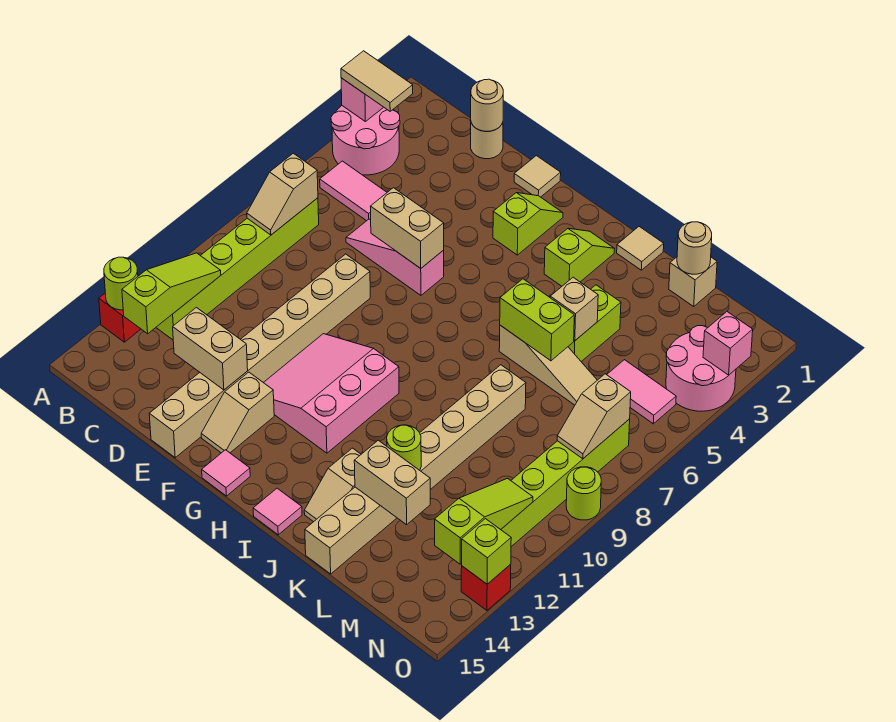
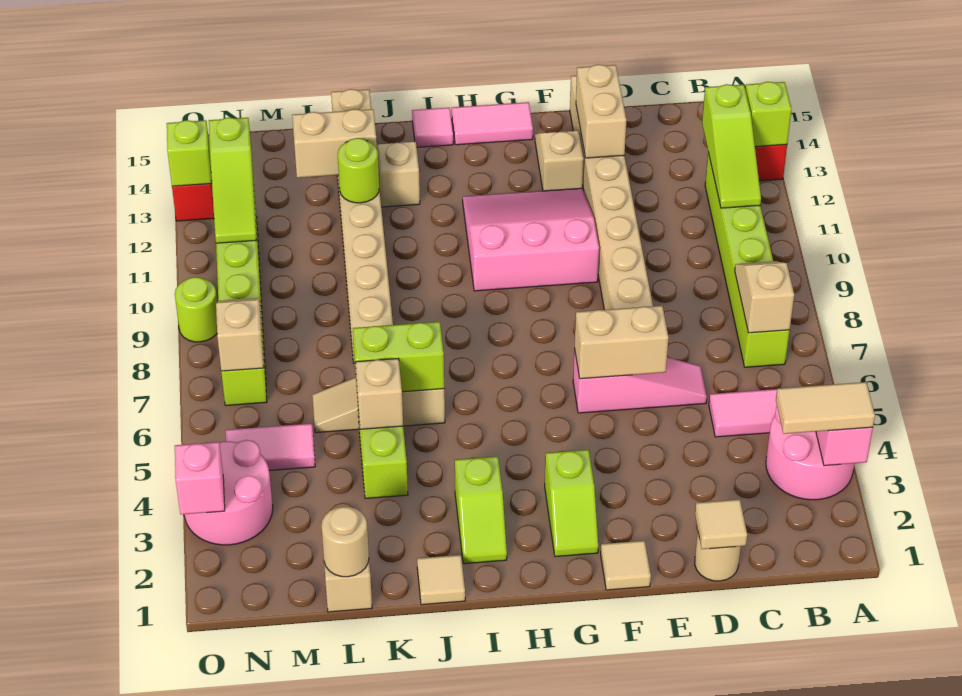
lime round brick A13 level 2 -> lime brick A13 level 2
tan round brick D1 level 2 -> tan tile D1 level 2
tan brick D13:E13 level 2 -> tan brick E13:E14 level 2
pink slope F10:H12 level 1 top H -> pink slope F10:H12 level 1 top 10
pink tile G15 level 1 -> pink tile G15:H15 level 1

